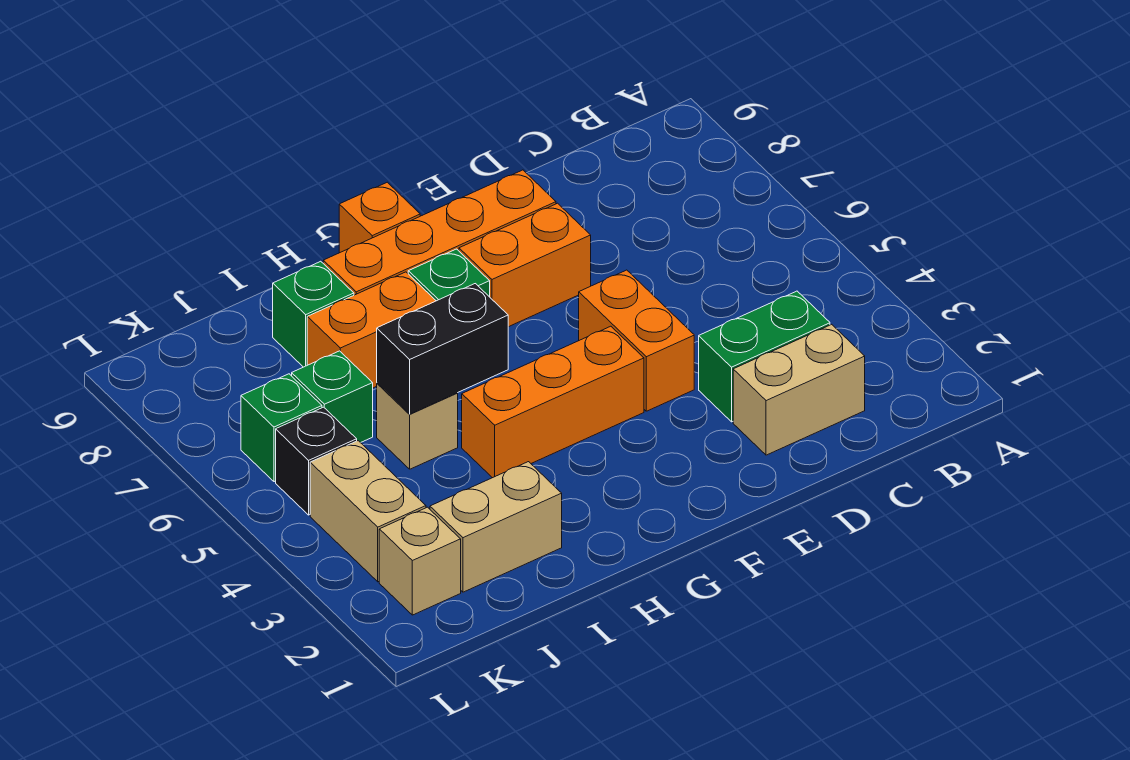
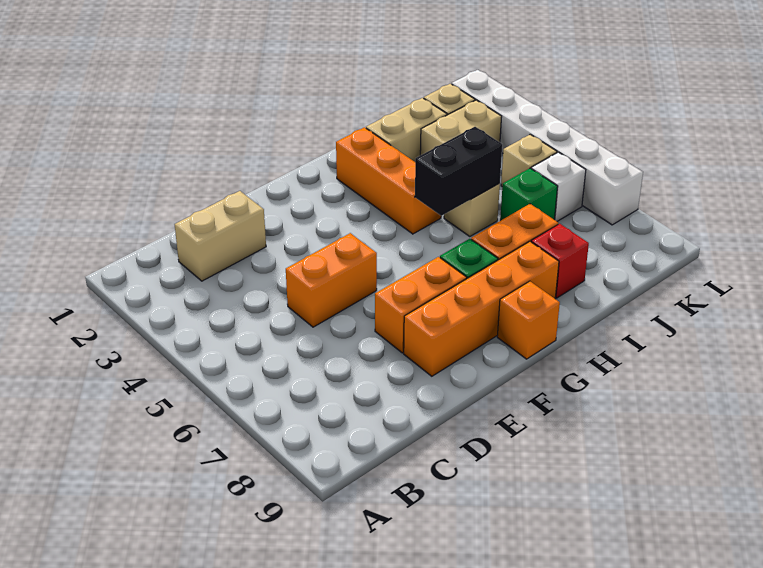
green brick C3:D3 level 1 -> none
orange brick E4:E5 level 1 -> orange brick D5:E5 level 1
orange brick F4:H4 level 1 -> orange brick H2:H4 level 1
green brick I8 level 1 -> red brick I8 level 1
tan brick K3:K4 level 1 -> tan brick J3:K3 level 1
black brick K5 level 1 -> tan brick K5 level 1
green brick K6 level 1 -> white brick K6 level 1
none -> white brick L2:L7 level 1

